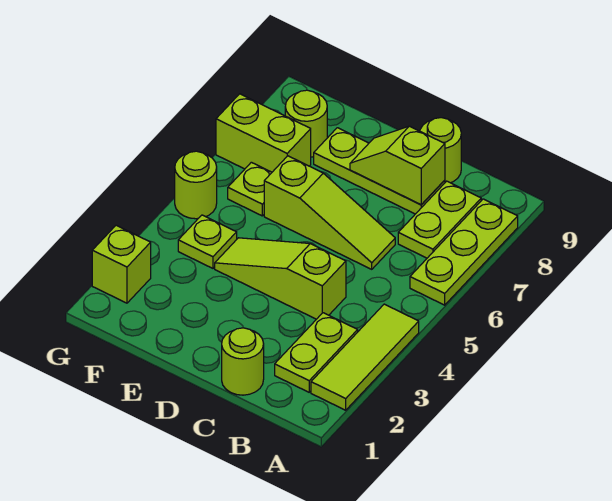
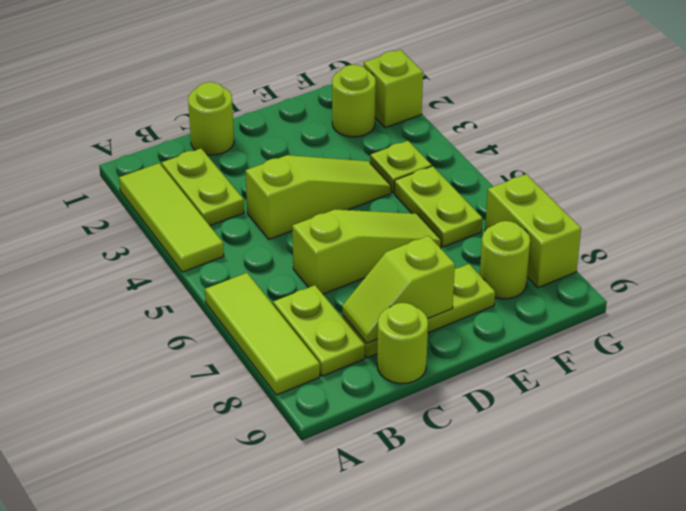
lime plate A6:A8 level 1 -> lime tile A6:A8 level 1
lime slope C6:E6 level 1 top E -> lime slope C6:E6 level 1 top C
lime slope C8:D8 level 2 top C -> lime slope C8:D8 level 2 top D
lime plate F6 level 1 -> lime plate F5:F6 level 1
lime brick F7:G7 level 1 -> lime brick G7:G8 level 1
lime round brick G5 level 1 -> lime round brick F2 level 1

